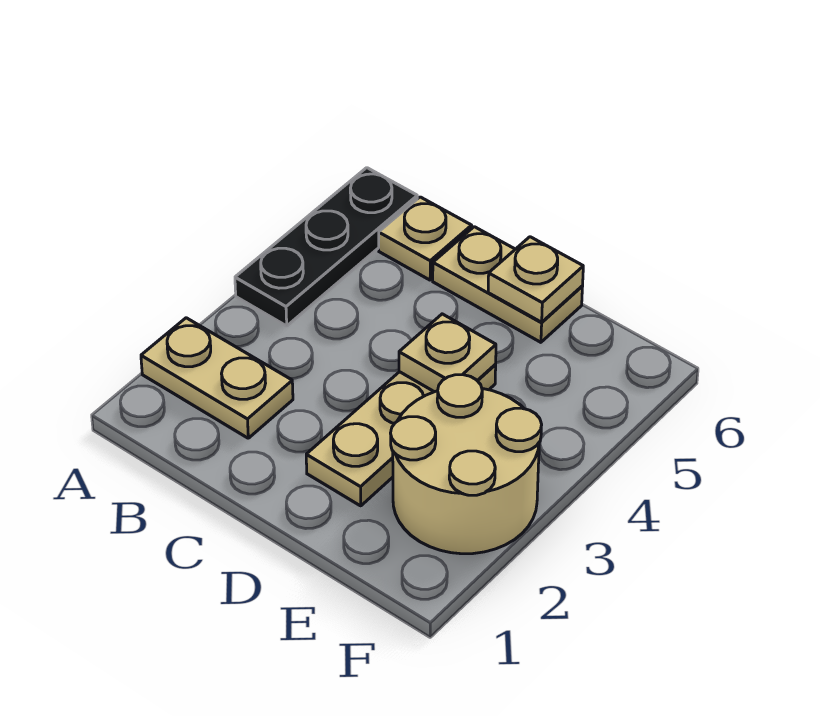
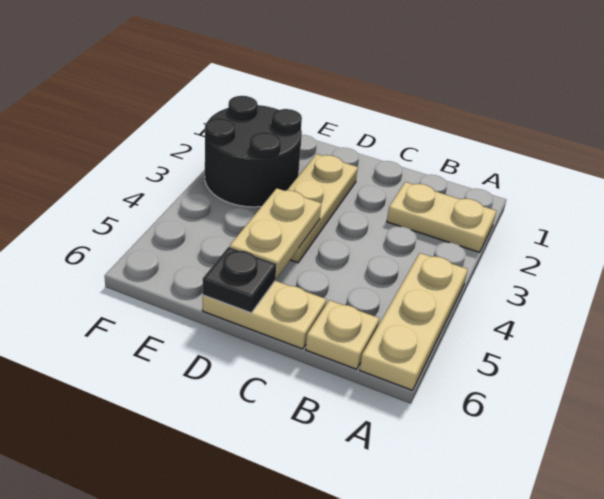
black plate A4:A6 level 1 -> tan plate A4:A6 level 1
tan plate D4 level 2 -> tan plate D4:D5 level 2
tan plate D6 level 2 -> black plate D6 level 2
tan round brick E2:F3 level 1 -> black round brick E2:F3 level 1

